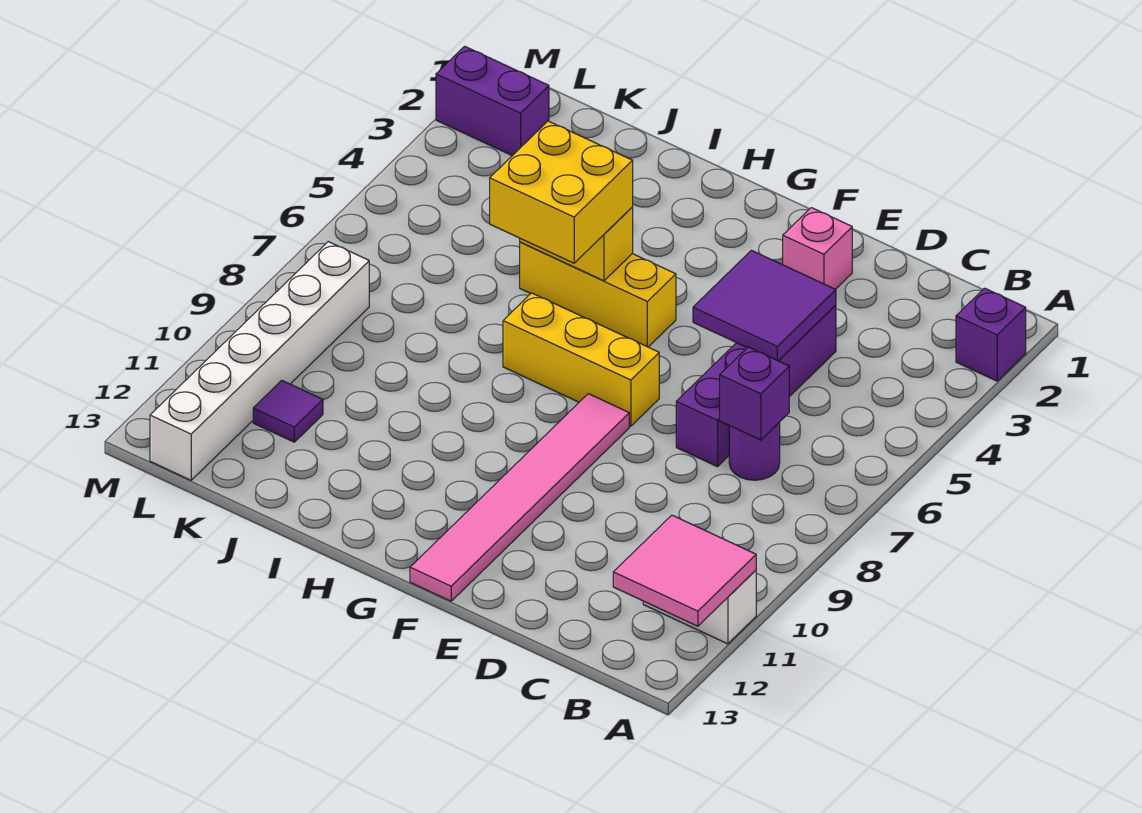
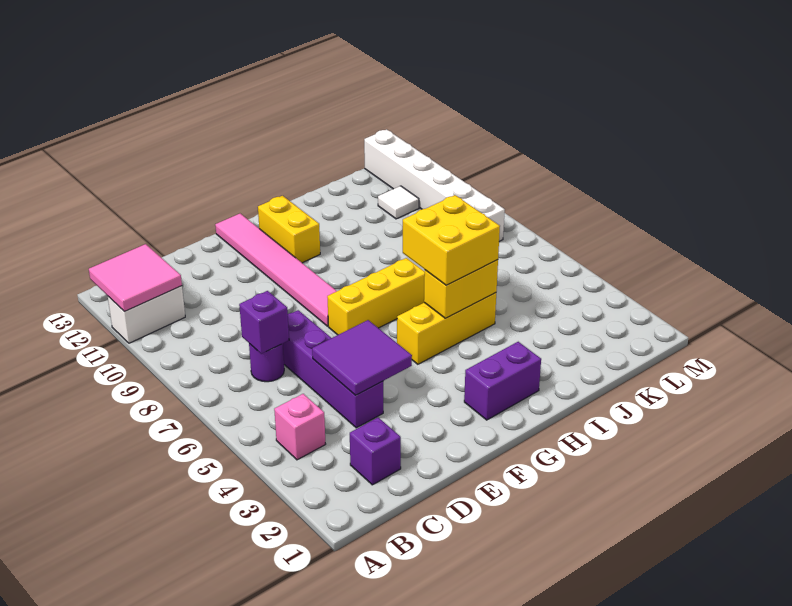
purple brick A2 level 1 -> purple brick C2 level 1
pink brick E2 level 1 -> pink brick B4 level 1
none -> yellow brick G11:G12 level 1
purple tile K11 level 1 -> white tile K11 level 1
purple brick L2:M2 level 1 -> purple brick G2:H2 level 1

